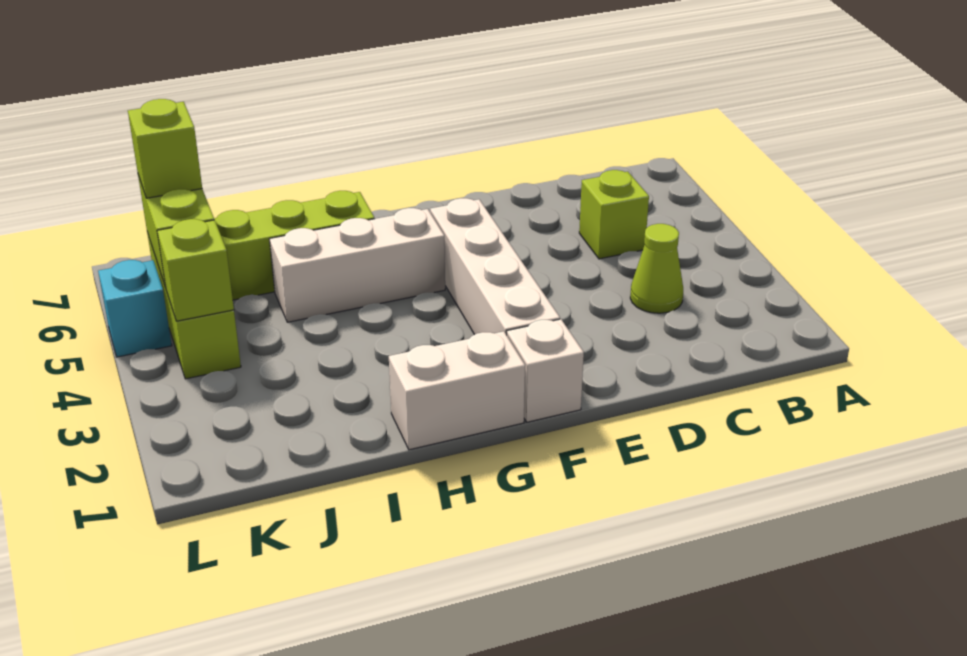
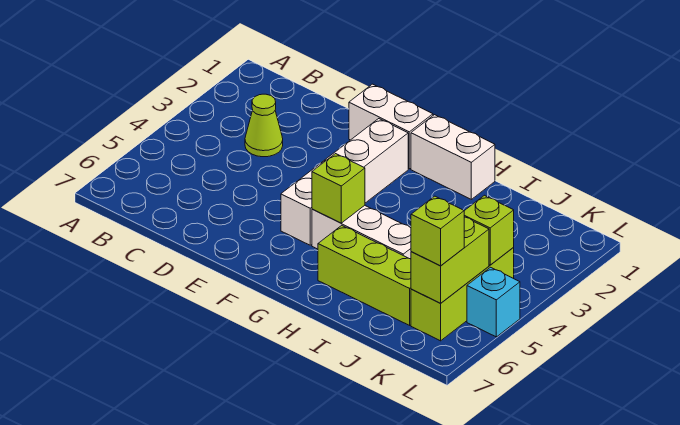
lime brick C5 level 1 -> lime brick G5 level 2
white brick F1 level 1 -> white brick E1:F1 level 1

